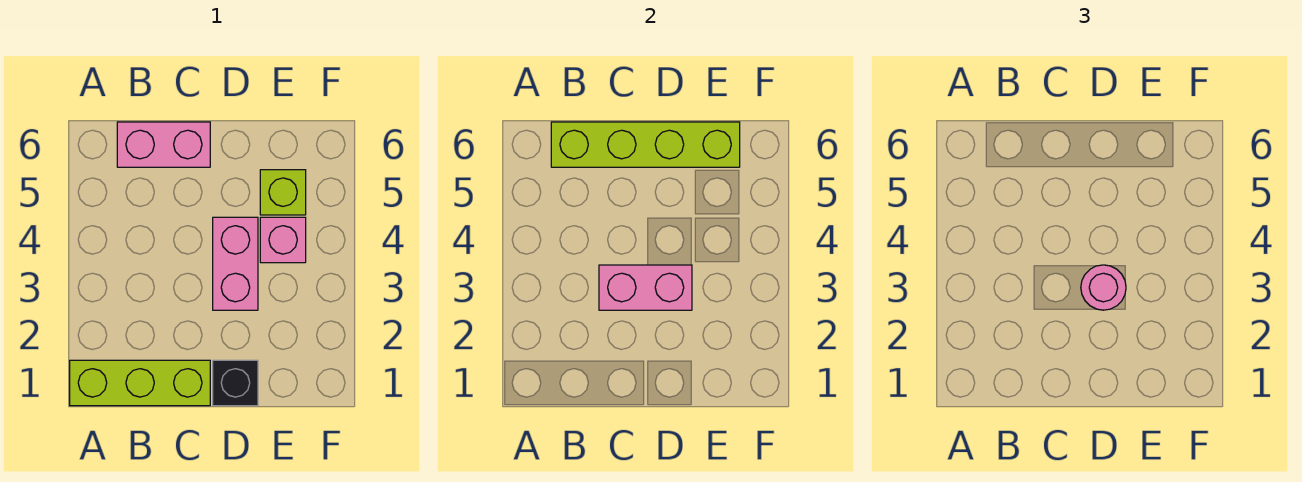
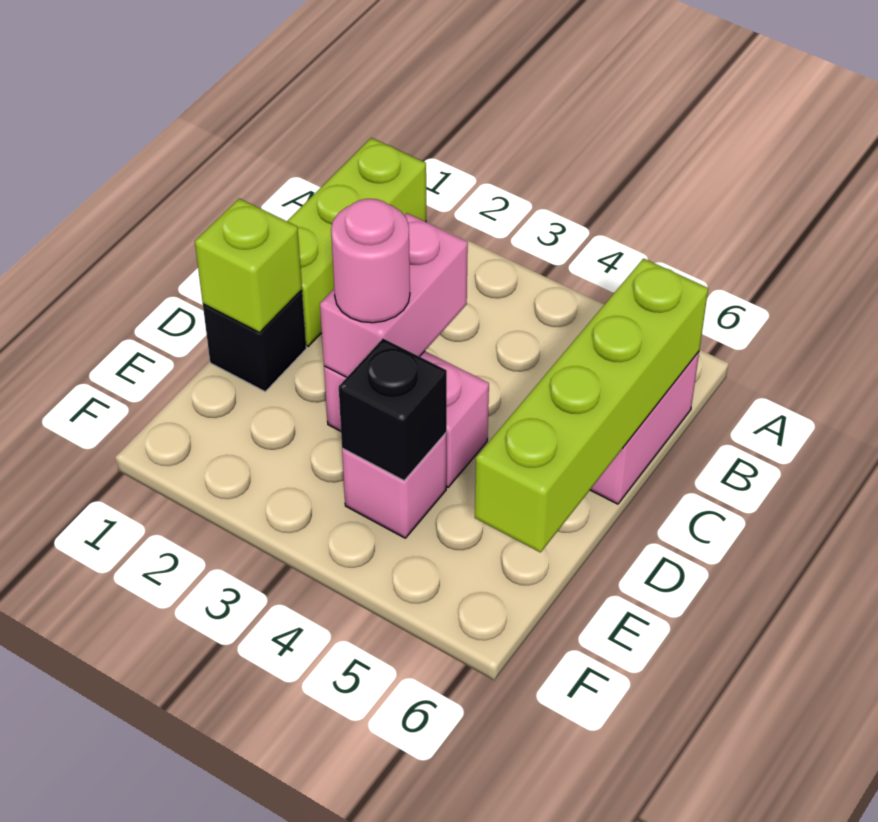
none -> black brick E4 level 2
lime brick E5 level 1 -> lime brick D1 level 2

